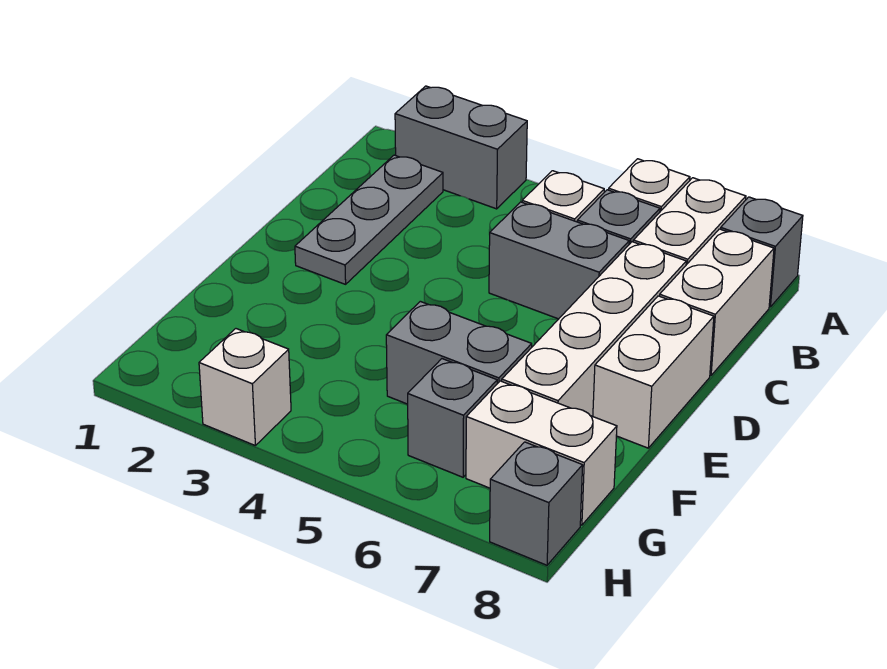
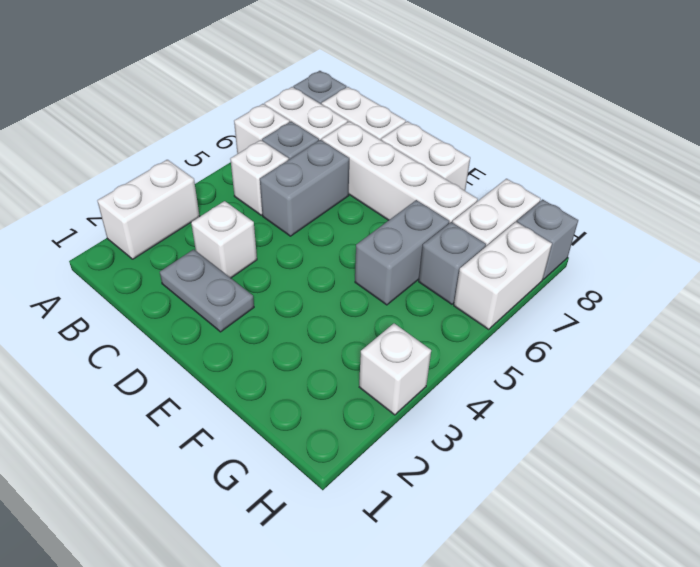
grey brick A2:A3 level 1 -> white brick A2:A3 level 1
grey plate B2:D2 level 1 -> grey plate C2:D2 level 1
none -> white brick C3 level 1
none -> white brick H6:H7 level 1

